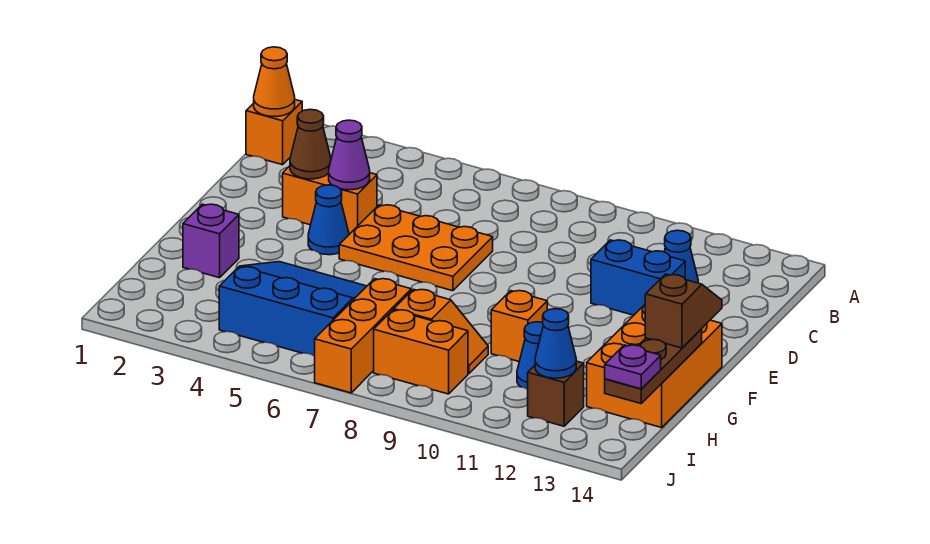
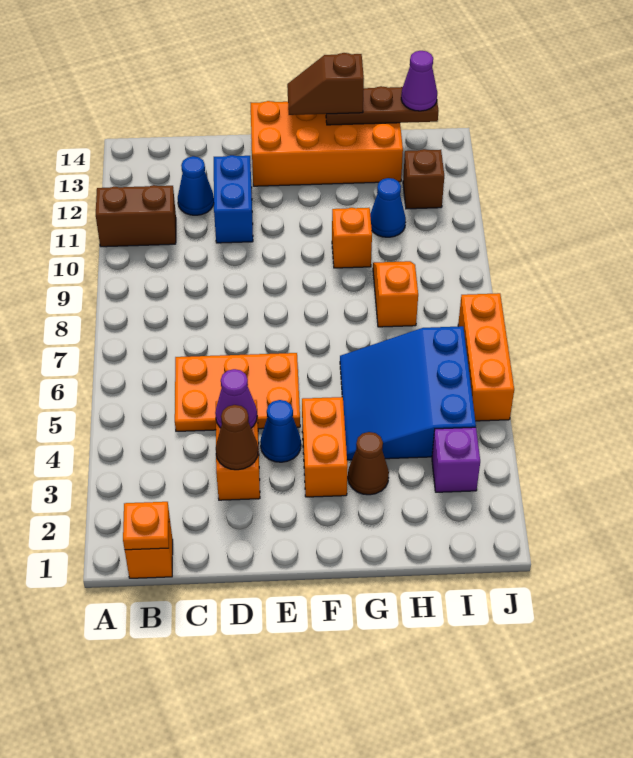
none -> brown brick A11:B11 level 1
orange cone B1 level 2 -> orange plate B1 level 2
orange plate D5:E7 level 1 -> orange plate C5:E6 level 1
orange brick F13:H14 level 1 -> orange brick E13:H14 level 1
purple brick G2 level 1 -> purple brick I3 level 1
none -> brown cone G3 level 1
orange brick H7:J7 level 1 -> orange brick J5:J7 level 1
orange brick I8:I9 level 1 -> orange brick F3:F4 level 1
blue cone I12 level 2 -> none
purple plate I14 level 3 -> purple cone I14 level 3

